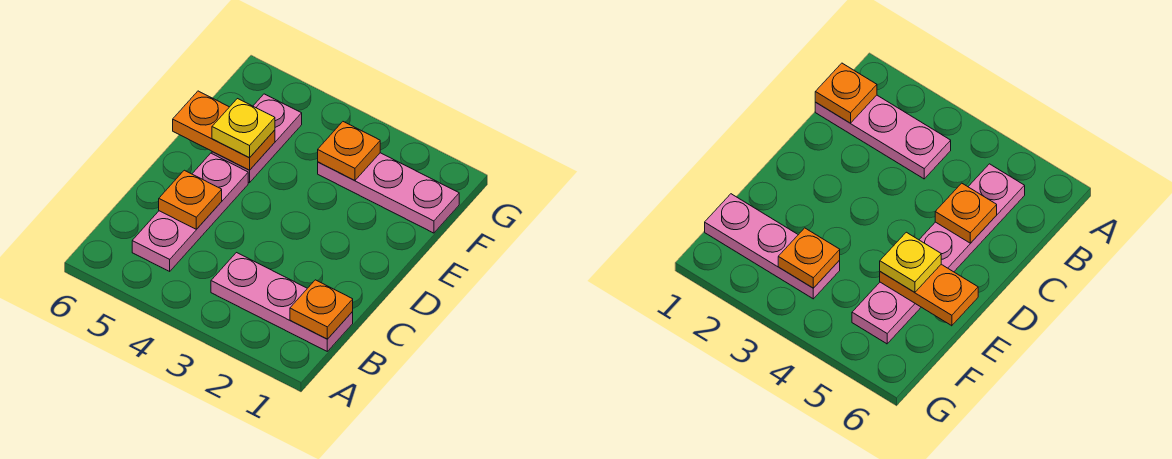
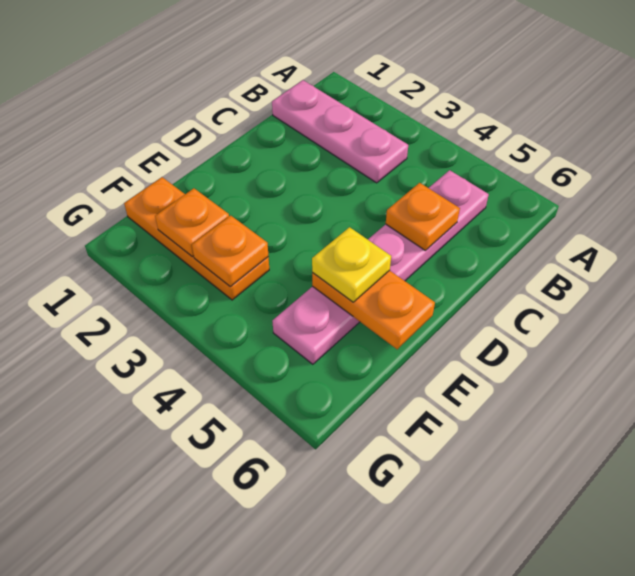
orange plate B1 level 2 -> orange plate F2 level 2
pink plate F1:F3 level 1 -> orange plate F1:F3 level 1

